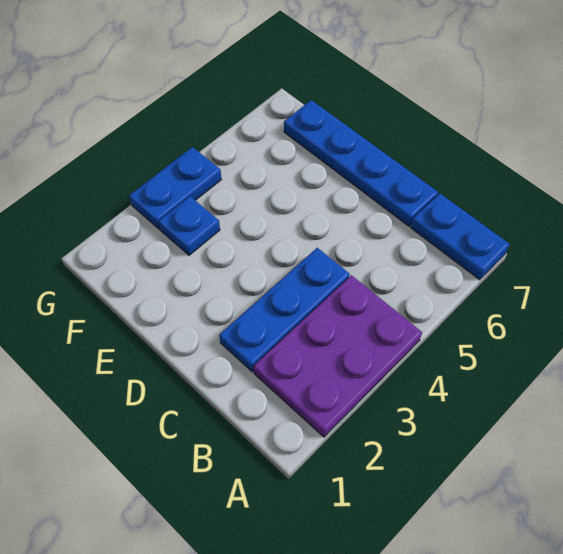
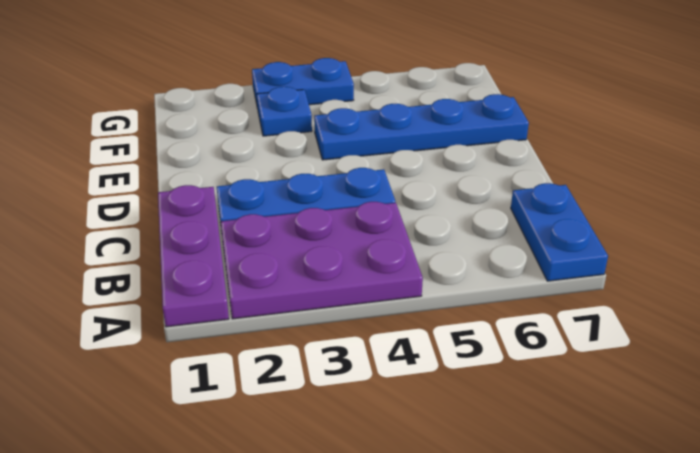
none -> purple plate A1:C1 level 1
blue plate C7:F7 level 1 -> blue plate E4:E7 level 1

